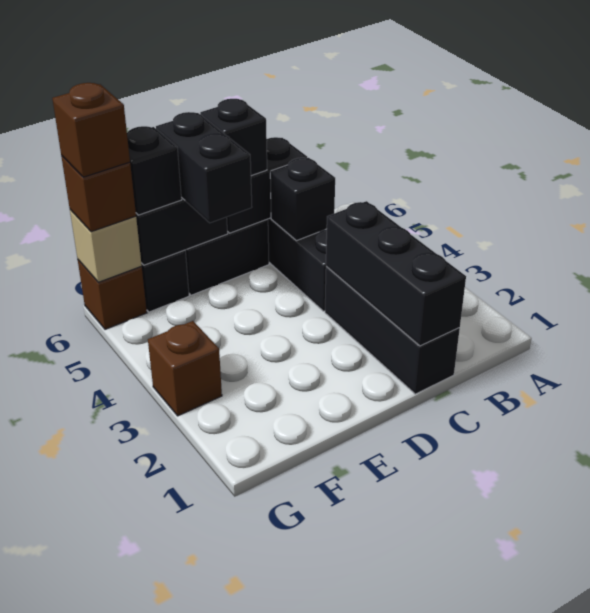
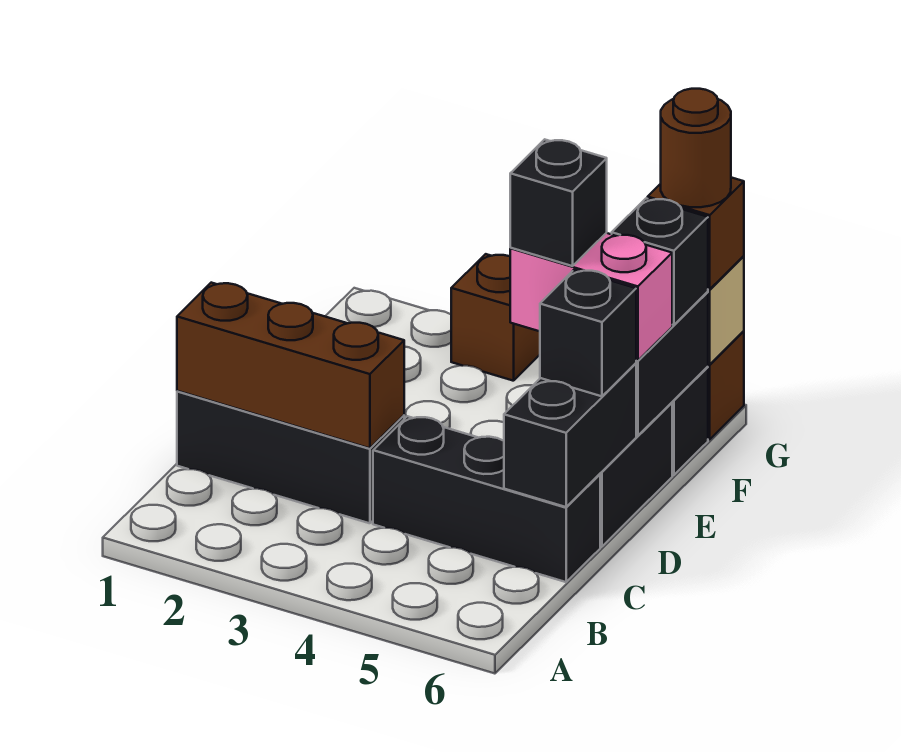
black brick C1:C3 level 2 -> brown brick C1:C3 level 2
black brick C5 level 2 -> black brick E5 level 4
black brick E5:E6 level 3 -> pink brick E5:E6 level 3
brown brick G6 level 4 -> brown round brick G6 level 4

